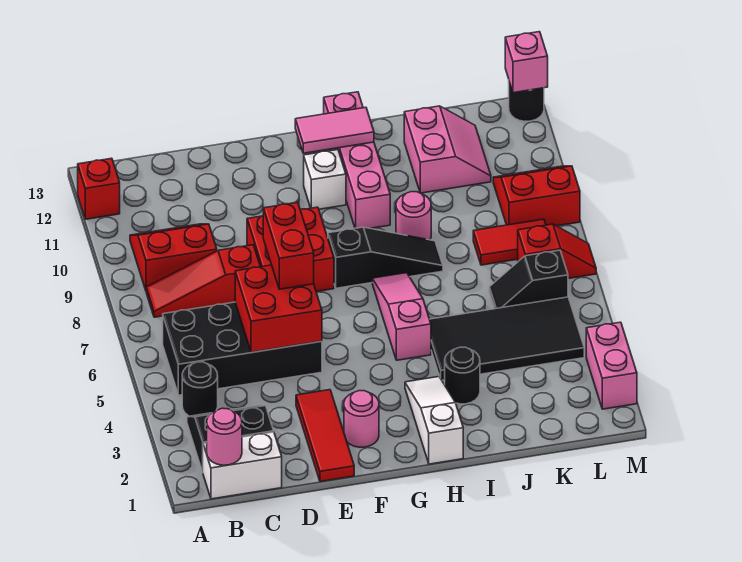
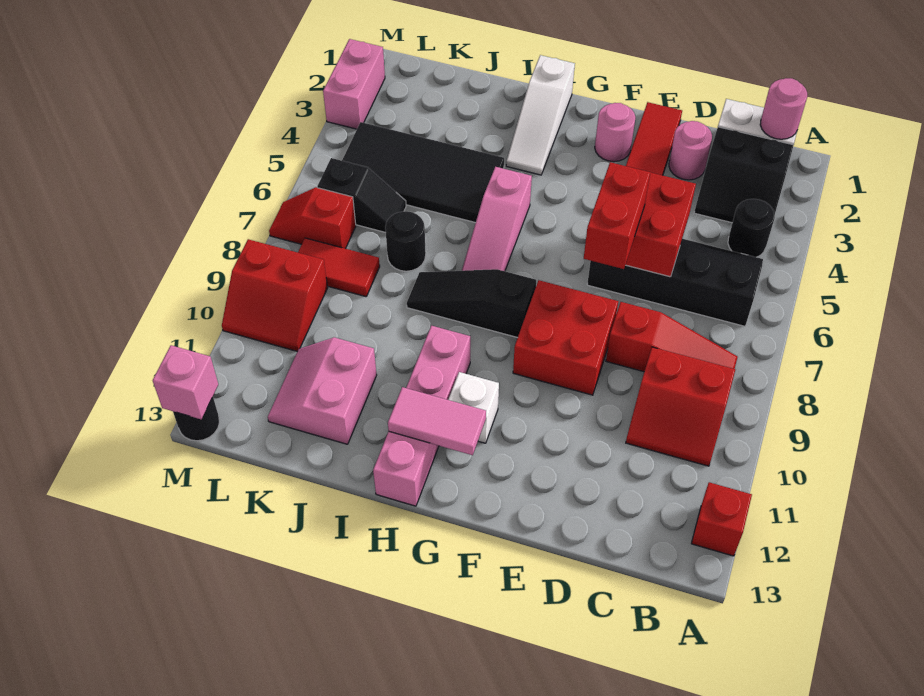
black brick B5:E6 level 1 -> black slope B5:E6 level 1 top 6
black round brick I3 level 1 -> black round brick J7 level 1
pink round brick I9 level 1 -> pink round brick D2 level 1

